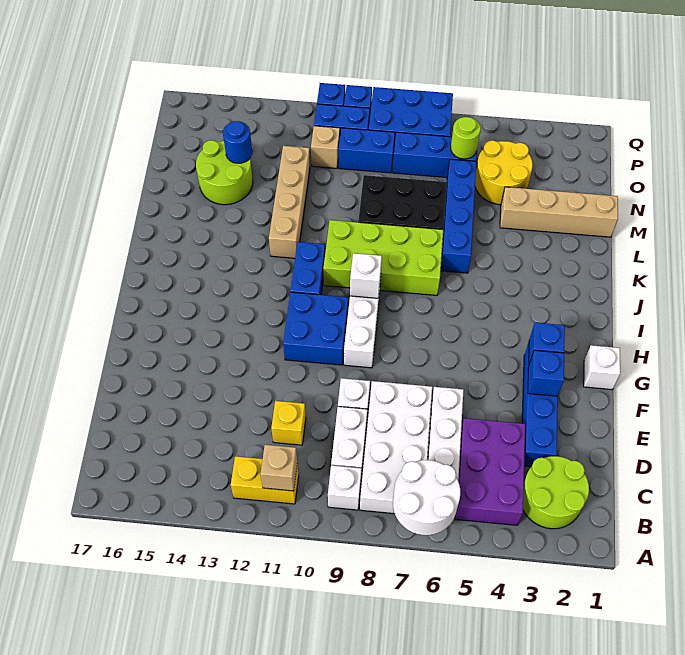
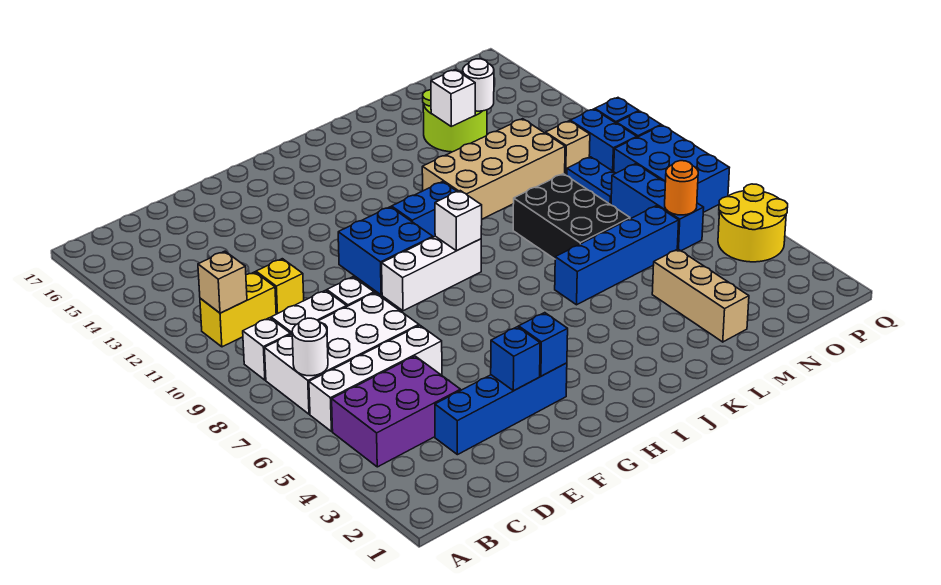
white round brick A6:B7 level 2 -> white round brick B7 level 2
lime round brick B2:C3 level 1 -> none
yellow brick B11:B12 level 1 -> yellow brick B11:C11 level 1
white brick G1 level 1 -> white brick M14 level 2
lime brick J7:K10 level 1 -> none
tan brick K12:N12 level 1 -> tan brick K11:N12 level 1
tan brick M1:M4 level 1 -> tan brick M2:M4 level 1
yellow round brick N4:O5 level 1 -> yellow round brick P4:Q5 level 1
blue round brick N14 level 2 -> white round brick N14 level 2
lime round brick O6 level 2 -> orange round brick O6 level 2
blue brick O9:O10 level 1 -> blue plate O9:O10 level 1

